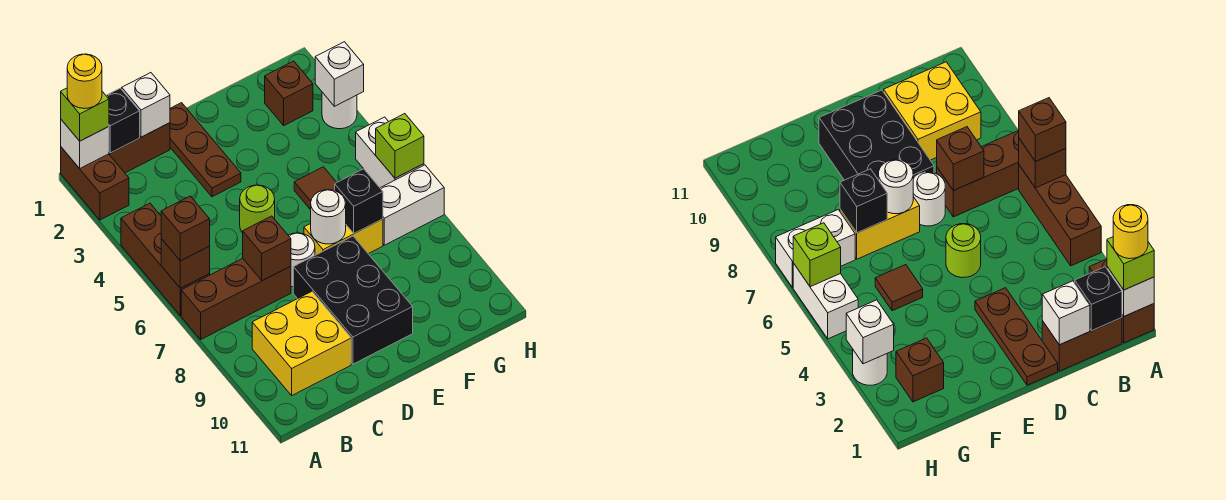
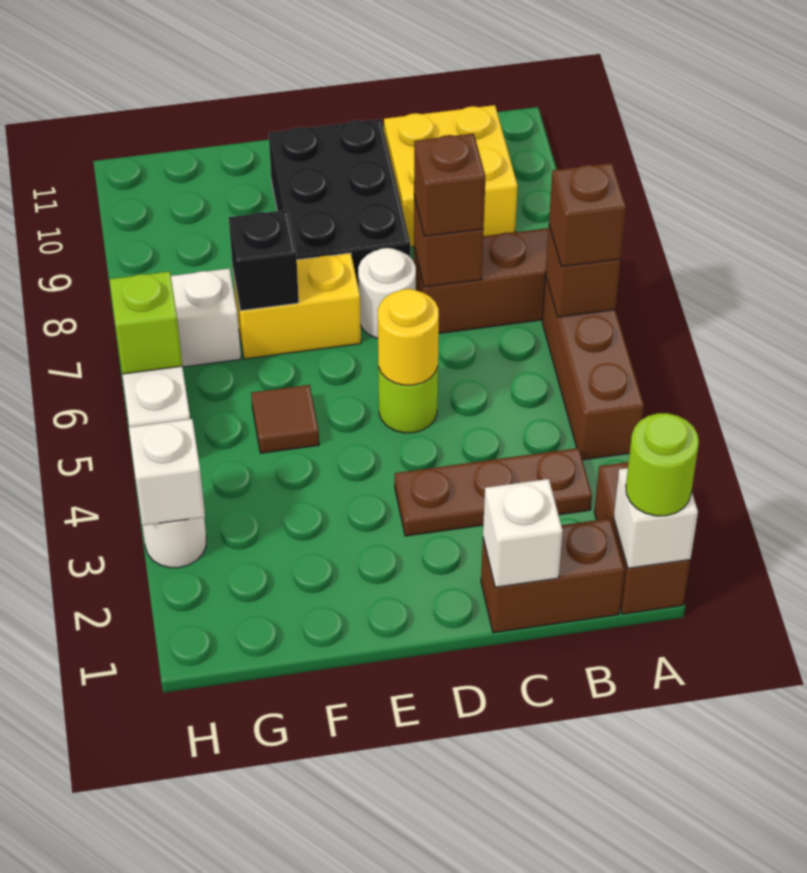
lime brick A1 level 3 -> lime round brick A1 level 3
yellow round brick A1 level 4 -> yellow round brick D5 level 2
black brick B1 level 2 -> none
brown plate D1:D3 level 1 -> brown plate B3:D3 level 1
white round brick E7 level 2 -> none
brown brick G2 level 1 -> brown brick C7 level 3

